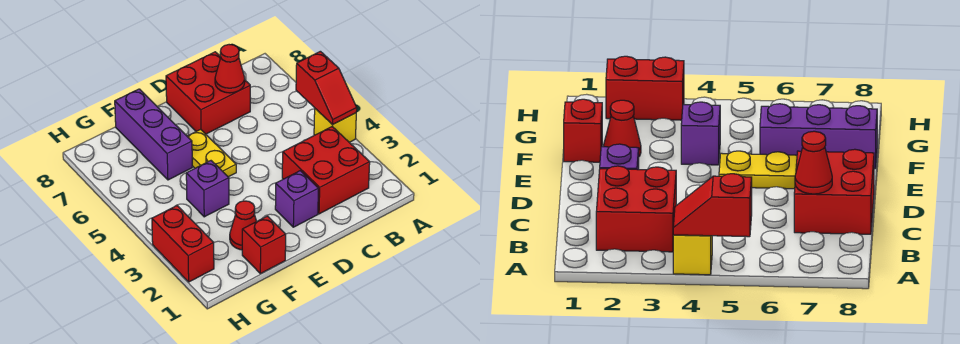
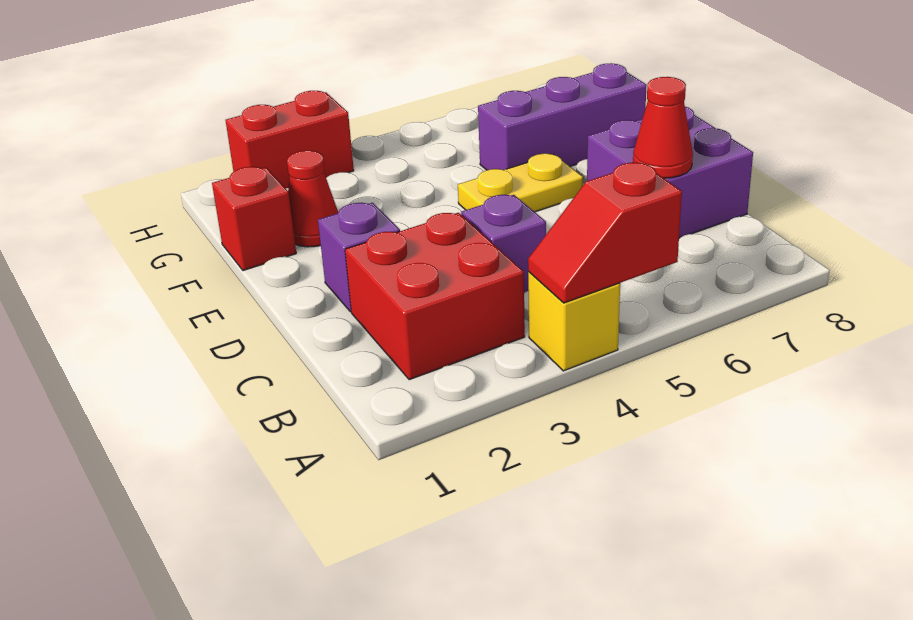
red brick C7:D8 level 1 -> purple brick C7:D8 level 1
purple brick F4 level 1 -> purple brick C4 level 1

